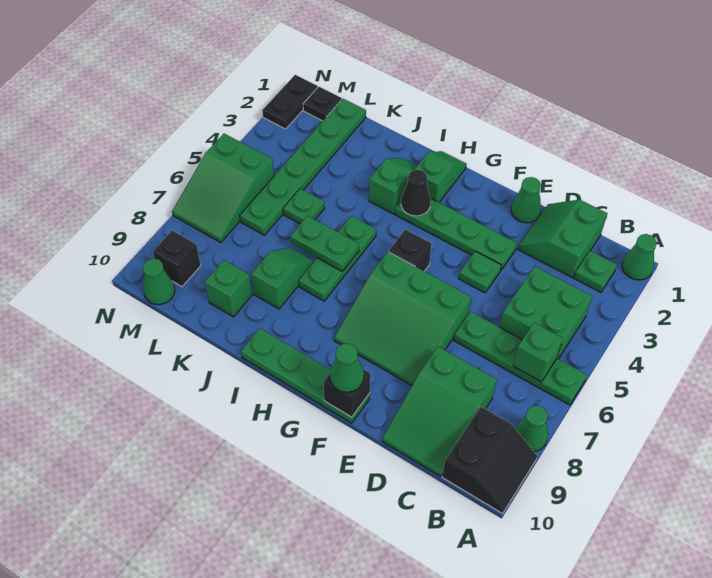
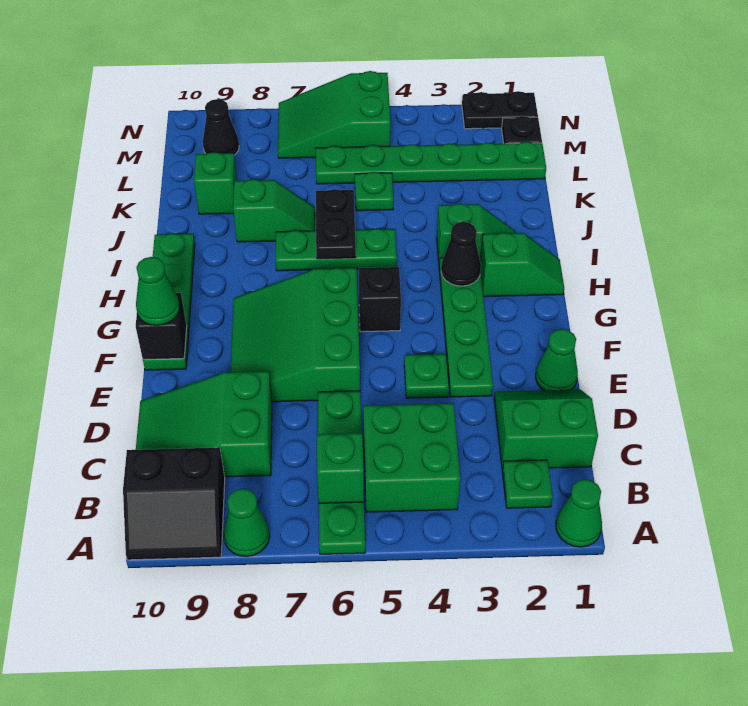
green plate I6:J6 level 2 -> black plate I6:J6 level 2
black brick M9 level 1 -> black cone M9 level 1
green cone M10 level 1 -> none

